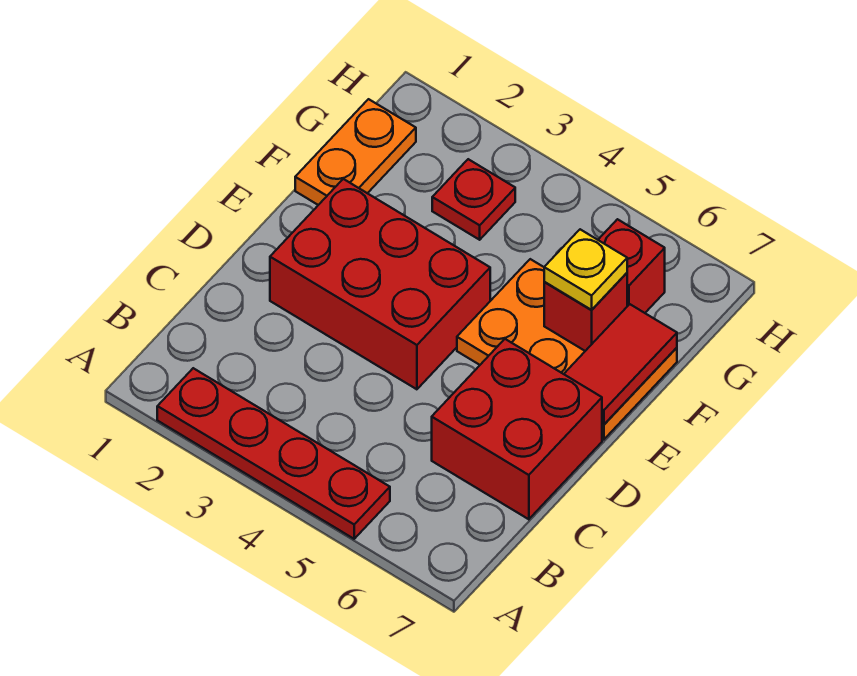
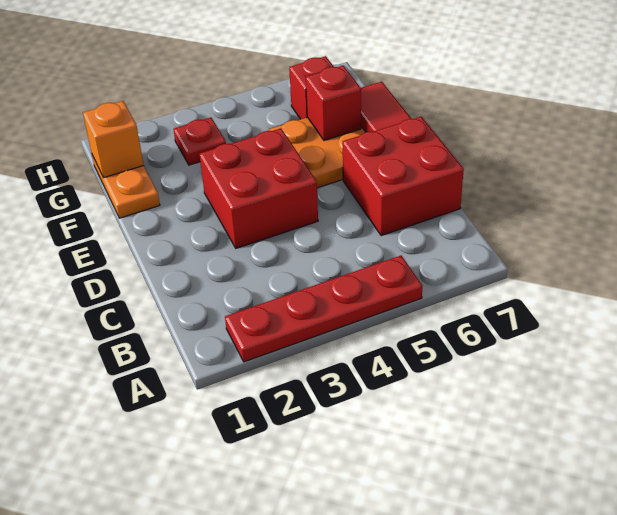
red brick D2:E4 level 1 -> red brick D3:E4 level 1
yellow plate F6 level 3 -> none
none -> orange brick G1 level 2

